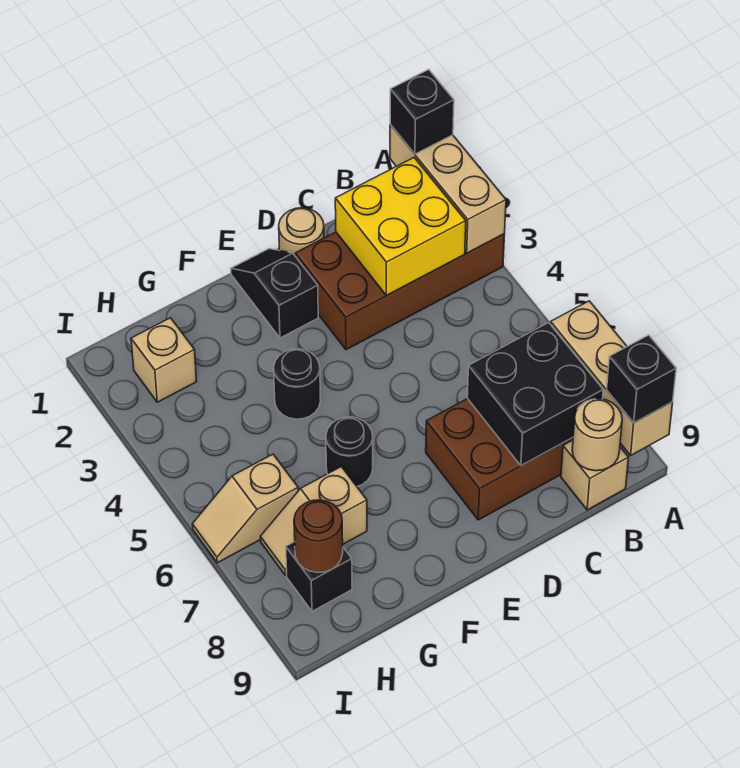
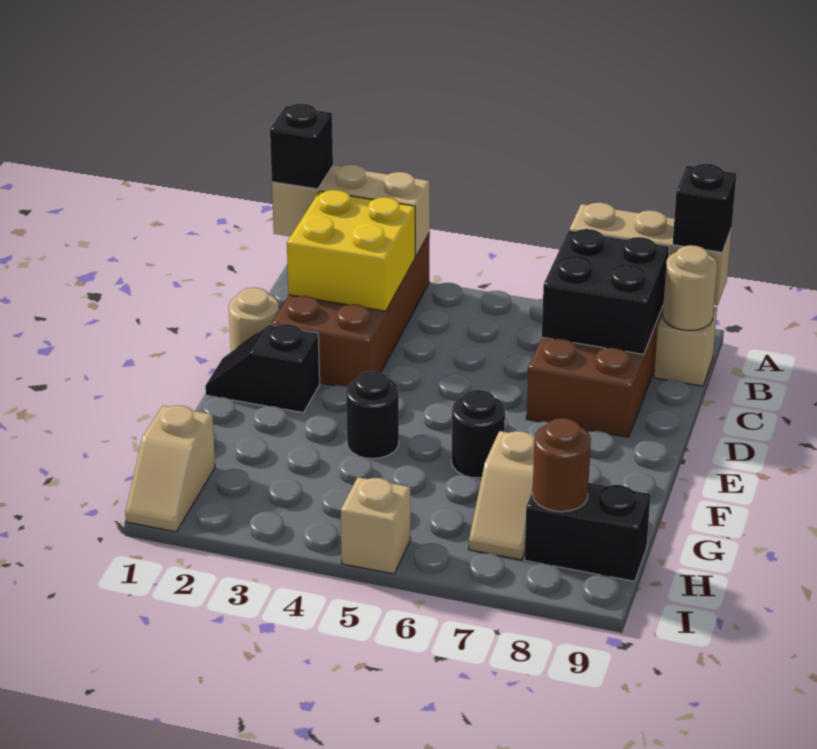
tan brick H2 level 1 -> tan brick I5 level 1
tan slope H6:I6 level 1 top H -> tan slope H1:I1 level 1 top H
black brick H8 level 1 -> black brick H8:H9 level 1

